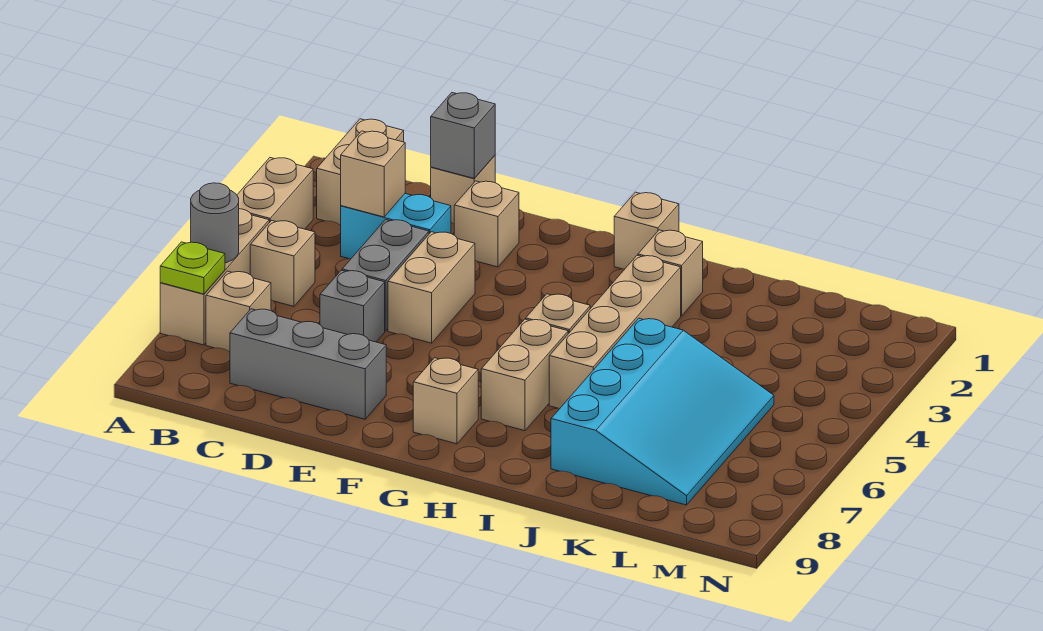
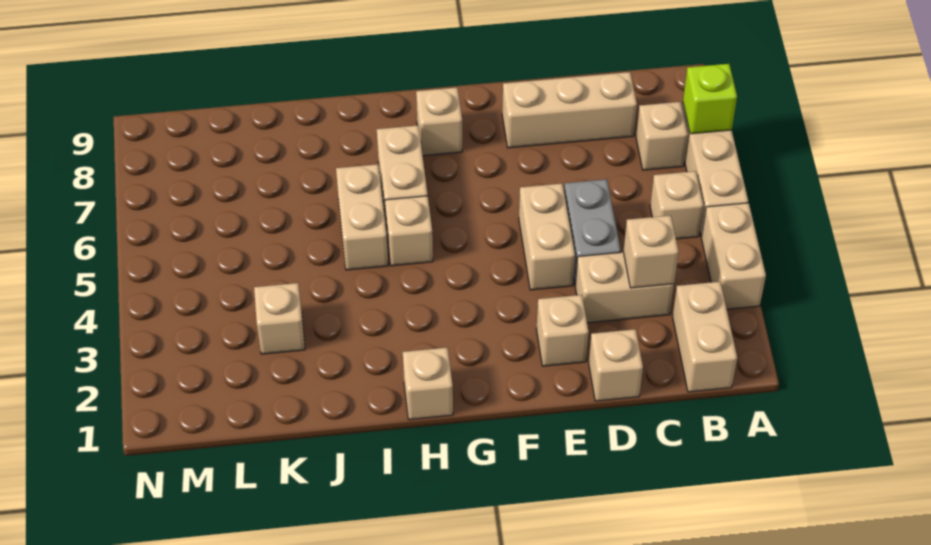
grey round brick A6 level 2 -> none
lime plate A7 level 2 -> lime brick A7 level 2
cyan brick C3:D3 level 1 -> tan brick C3:D3 level 1
grey brick C8:E8 level 1 -> tan brick C8:E8 level 1
grey brick D1 level 2 -> none
grey brick D6 level 1 -> none
tan brick I2 level 1 -> tan brick K3 level 1
tan brick I3:I6 level 1 -> tan brick I5:I6 level 1
cyan slope J5:L8 level 1 top J -> none

